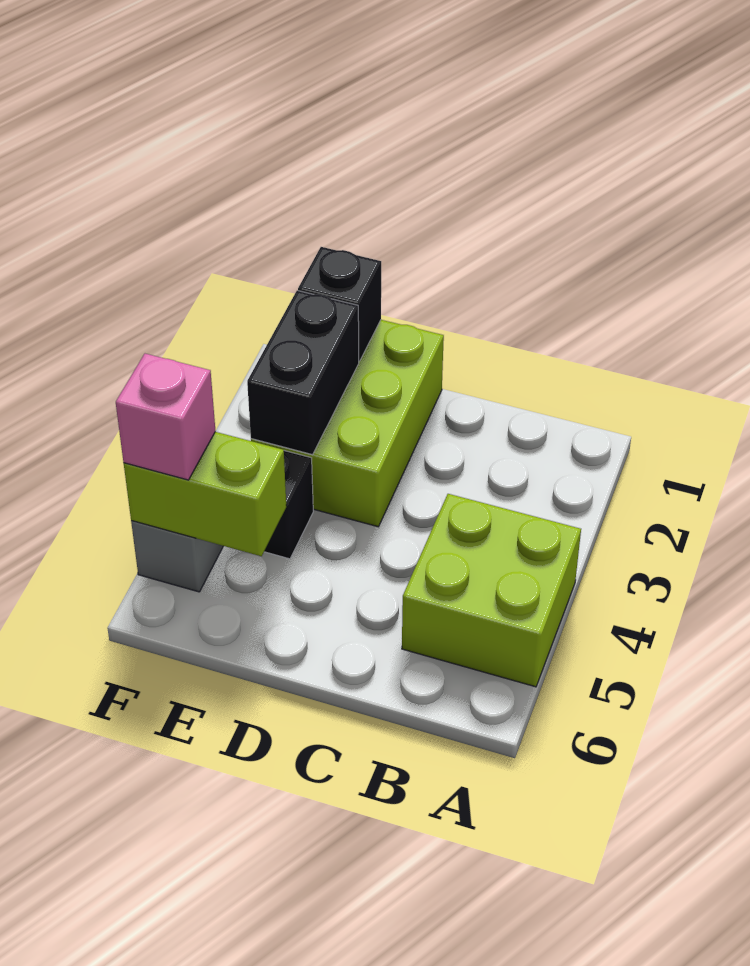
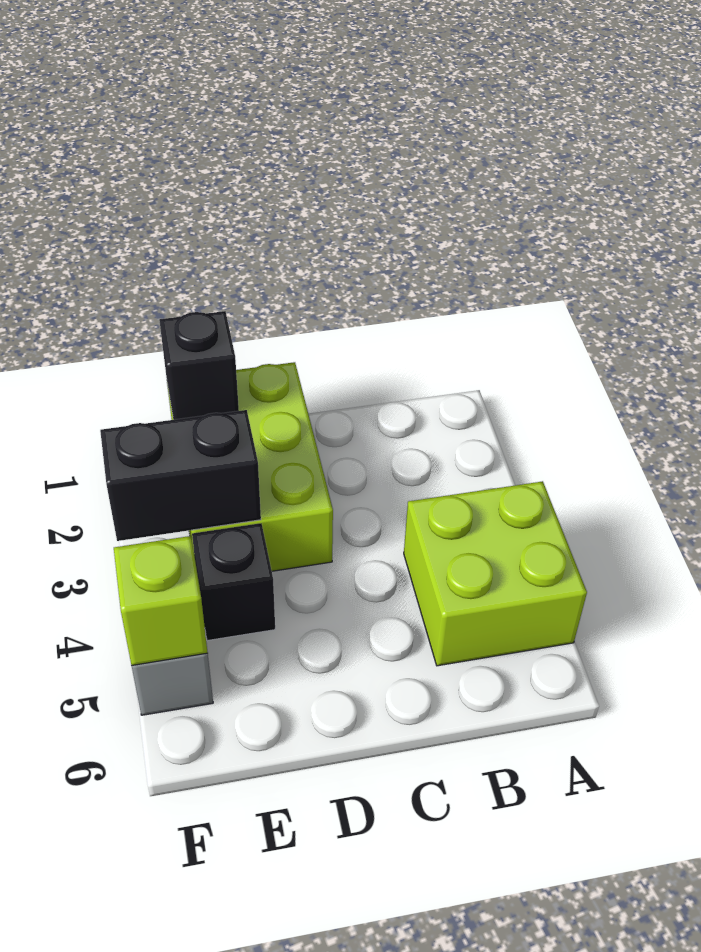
black brick E2:E3 level 2 -> black brick E3:F3 level 2
lime brick E5:F5 level 2 -> lime brick F5 level 2
pink brick F5 level 3 -> none

